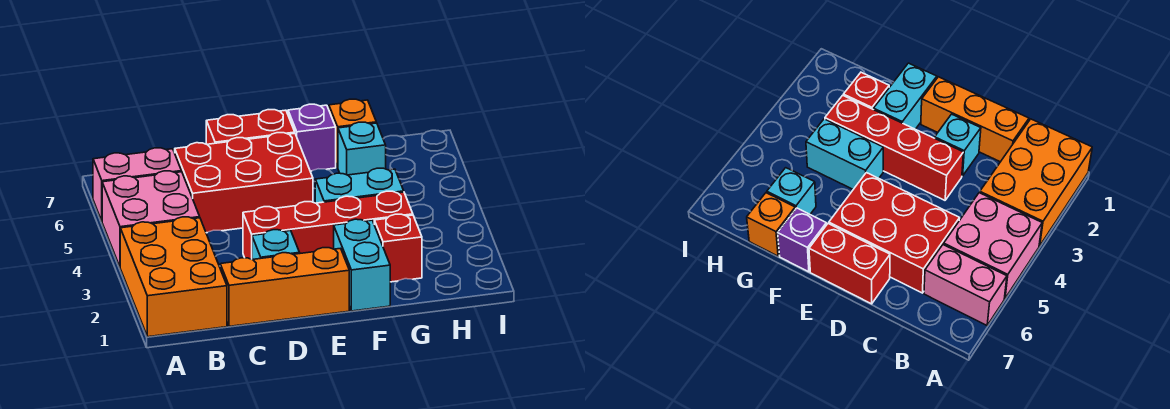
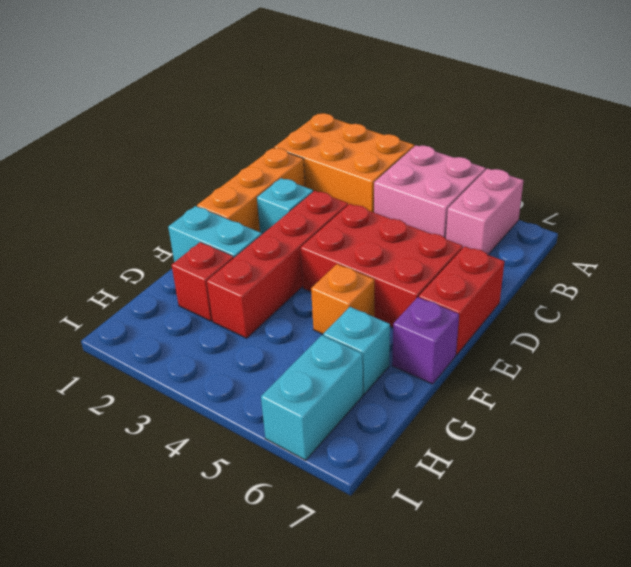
red brick C5:E6 level 1 -> red brick D4:E6 level 1
cyan brick F4:G4 level 1 -> cyan brick H6:I6 level 1
orange brick G7 level 1 -> orange brick F5 level 1

